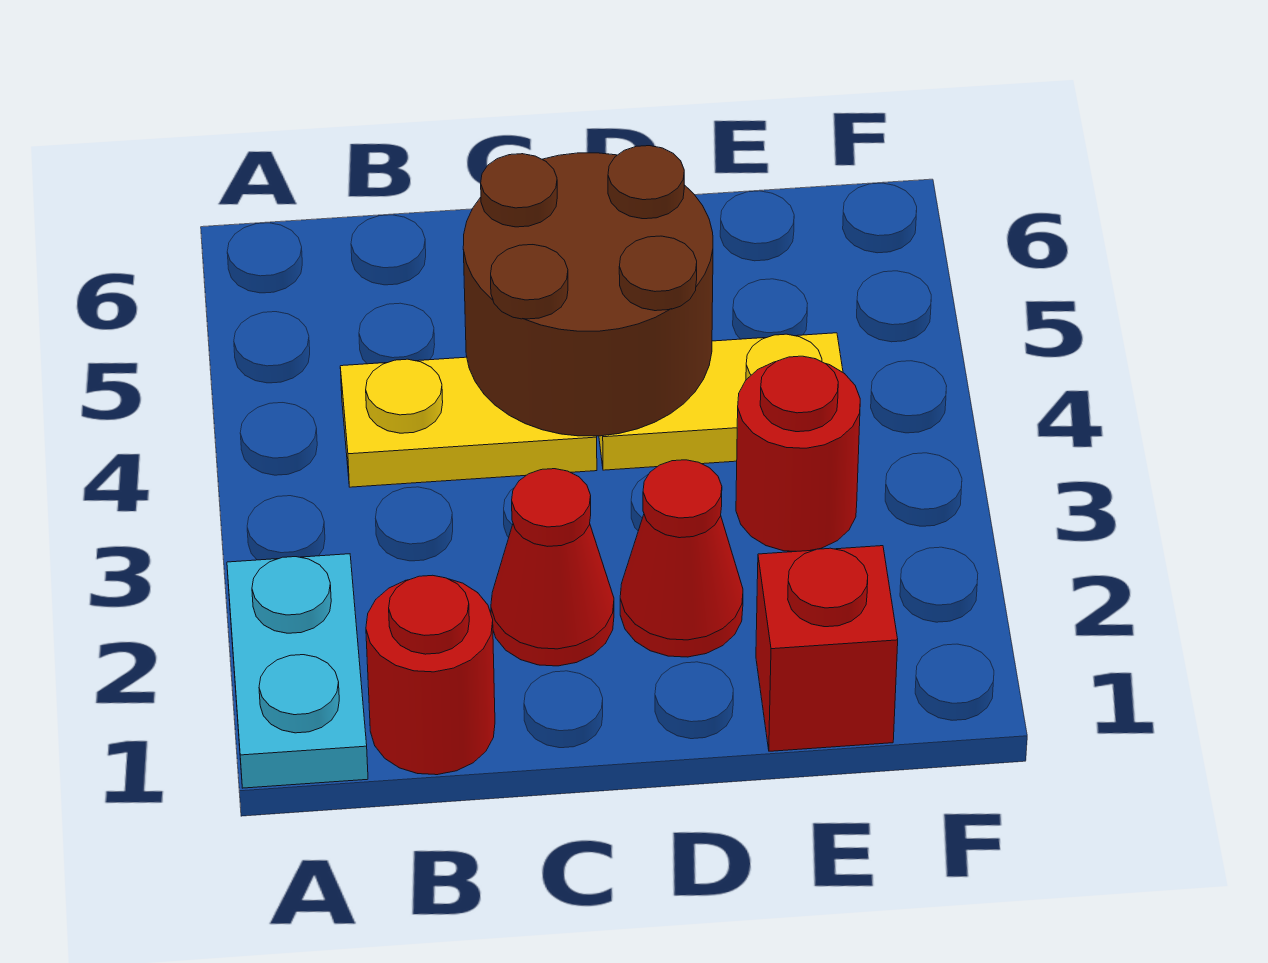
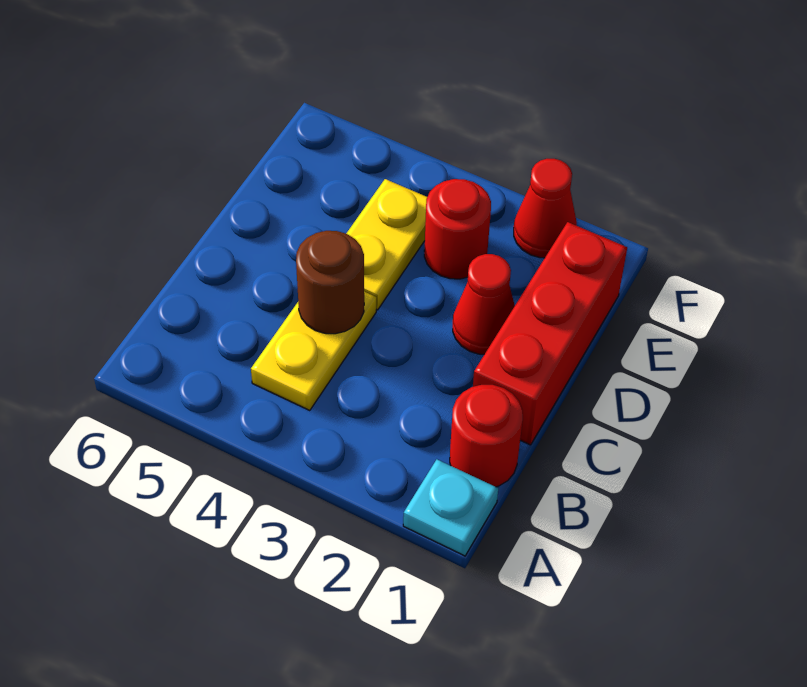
cyan plate A1:A2 level 1 -> cyan plate A1 level 1
red cone C2 level 1 -> red cone F2 level 1
brown round brick C4:D5 level 2 -> brown round brick C4 level 2
red brick E1 level 1 -> red brick C1:E1 level 1

